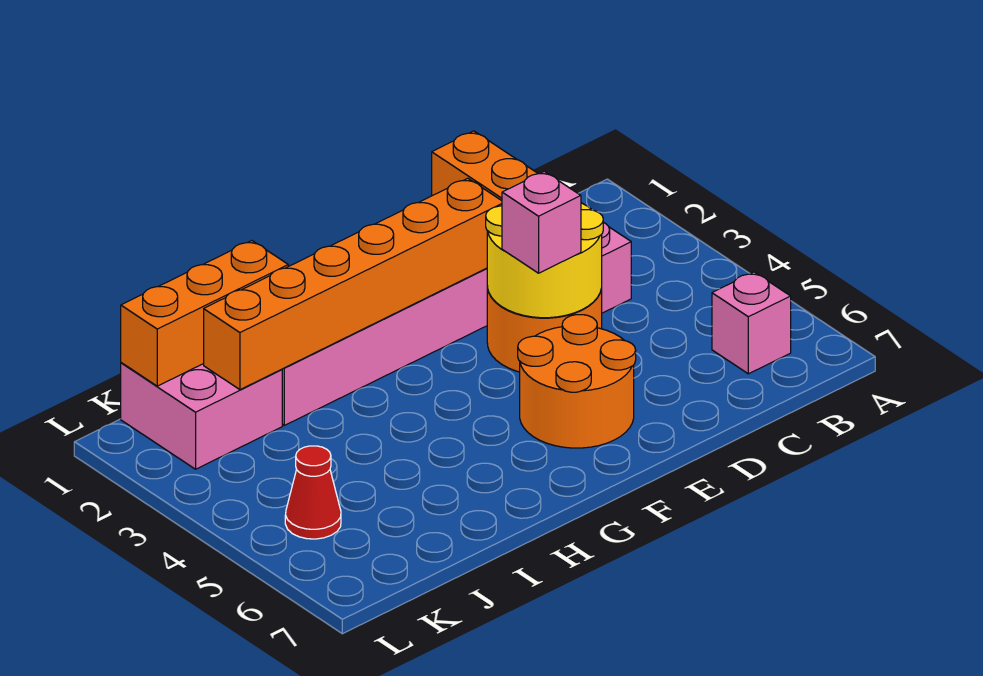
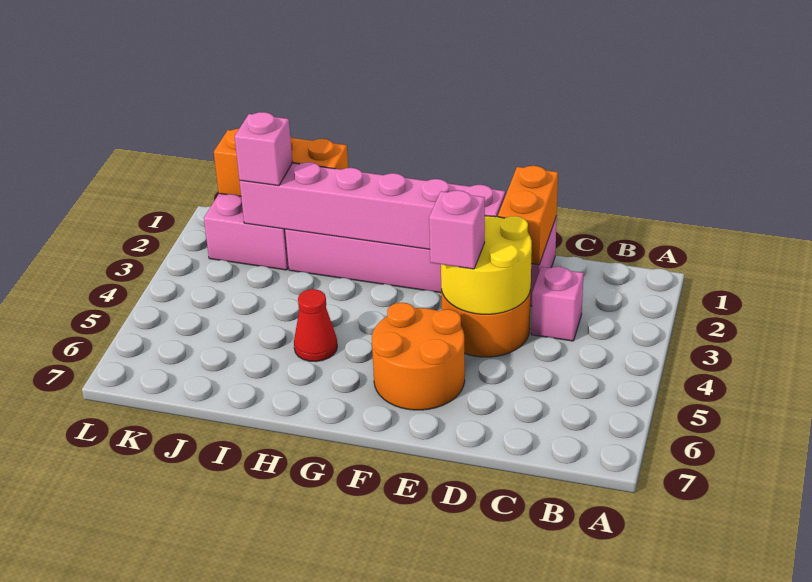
pink brick B6 level 1 -> pink brick J2 level 3
orange brick E2:J2 level 2 -> pink brick E2:J2 level 2
red cone K5 level 1 -> red cone H5 level 1

